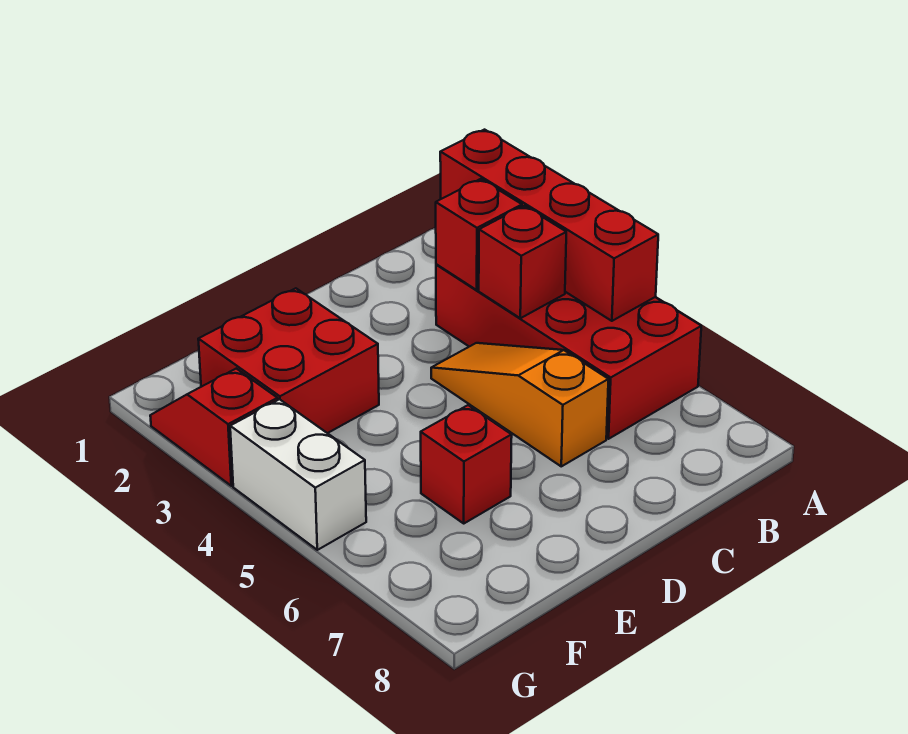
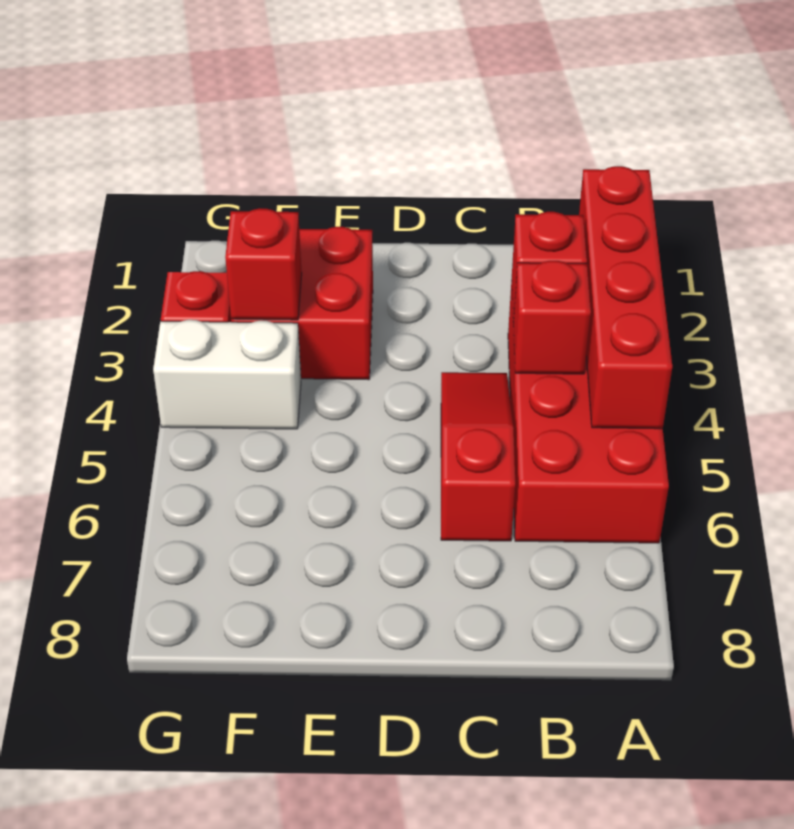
orange slope C4:C6 level 1 top 6 -> red slope C4:C6 level 1 top 6
red brick E6 level 1 -> red brick F3 level 2
white brick G4:G5 level 1 -> white brick F4:G4 level 1

